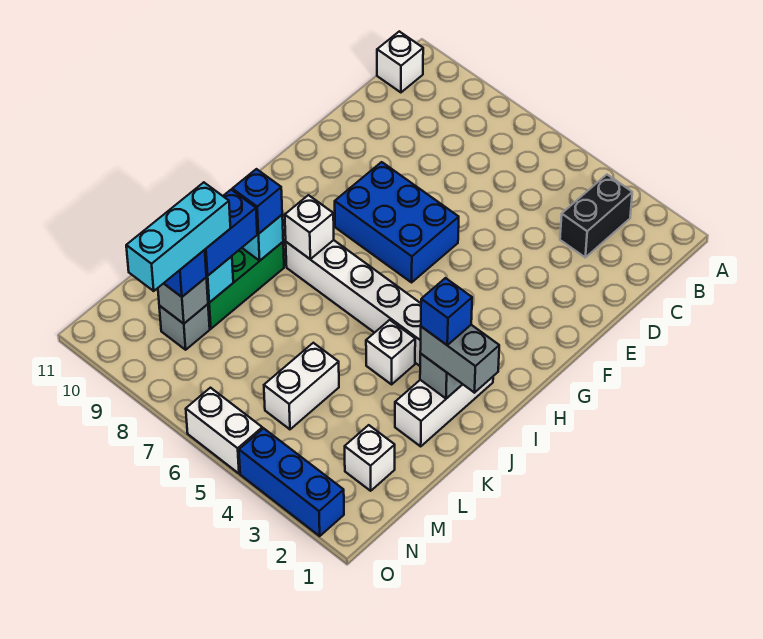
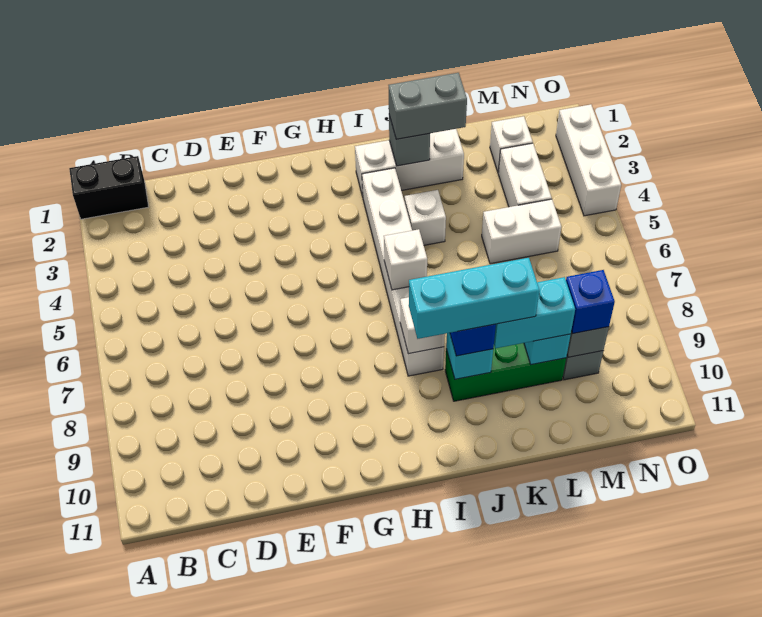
black brick B3:C3 level 1 -> black brick A1:B1 level 1
white brick B11 level 1 -> white brick I6 level 2
blue brick F6:G8 level 1 -> none
grey brick J1:J2 level 3 -> grey brick J2:K2 level 3
blue brick J2 level 4 -> none
blue brick K9:L9 level 3 -> cyan brick K9:L9 level 3
cyan brick L9:N9 level 4 -> cyan brick I9:K9 level 4
blue brick O2:O4 level 1 -> white brick O2:O4 level 1
white brick O5:O6 level 1 -> white brick M3:M4 level 1

